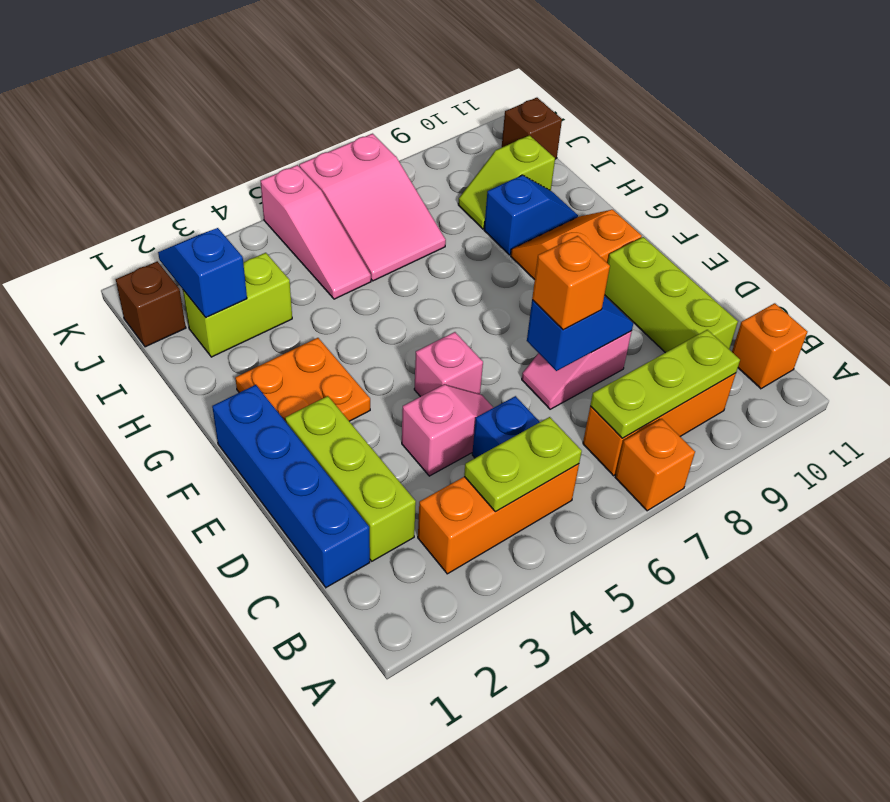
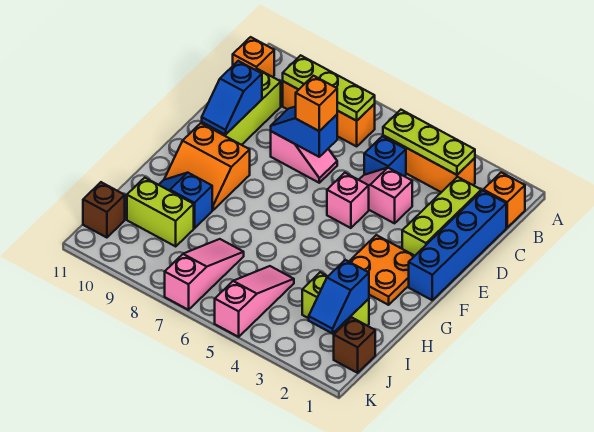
orange brick A7 level 1 -> orange brick B1 level 1
lime plate B4:B5 level 2 -> lime plate B3:B5 level 2
none -> blue slope D10:E10 level 2 top D
pink slope I6:K7 level 1 top K -> pink slope I7:K7 level 1 top K
lime slope I9:I10 level 1 top 10 -> lime brick I9:I10 level 1

